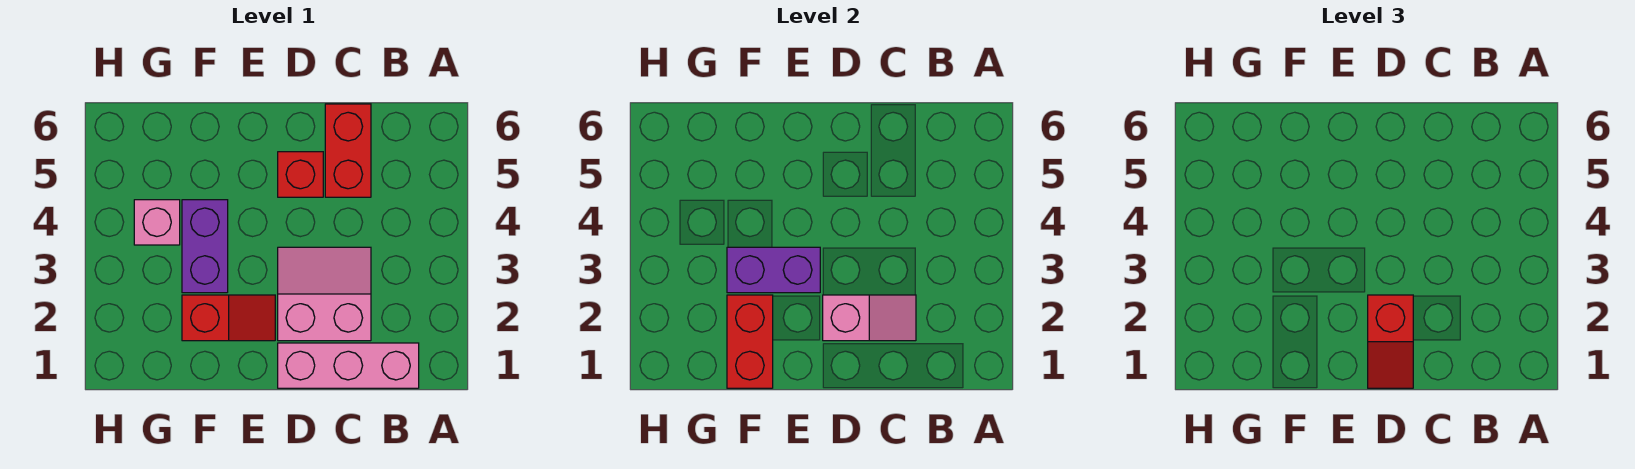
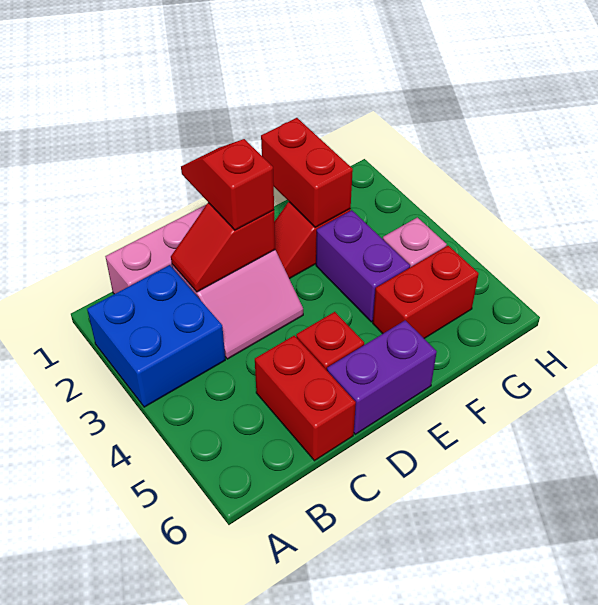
none -> blue brick A2:B3 level 1
pink slope C2:D2 level 2 top D -> red slope C2:D2 level 2 top D
purple brick E3:F3 level 2 -> purple brick D6:E6 level 1
none -> red brick F5:G5 level 1

